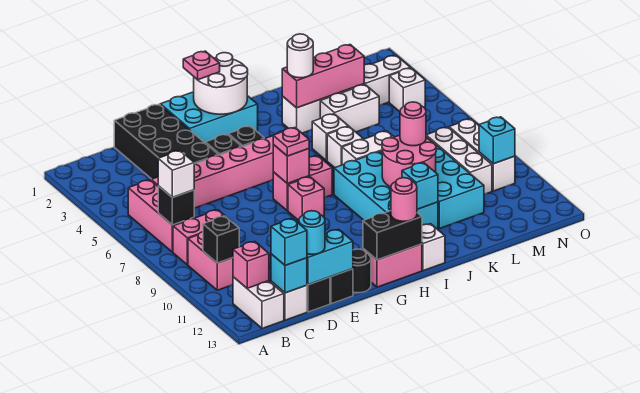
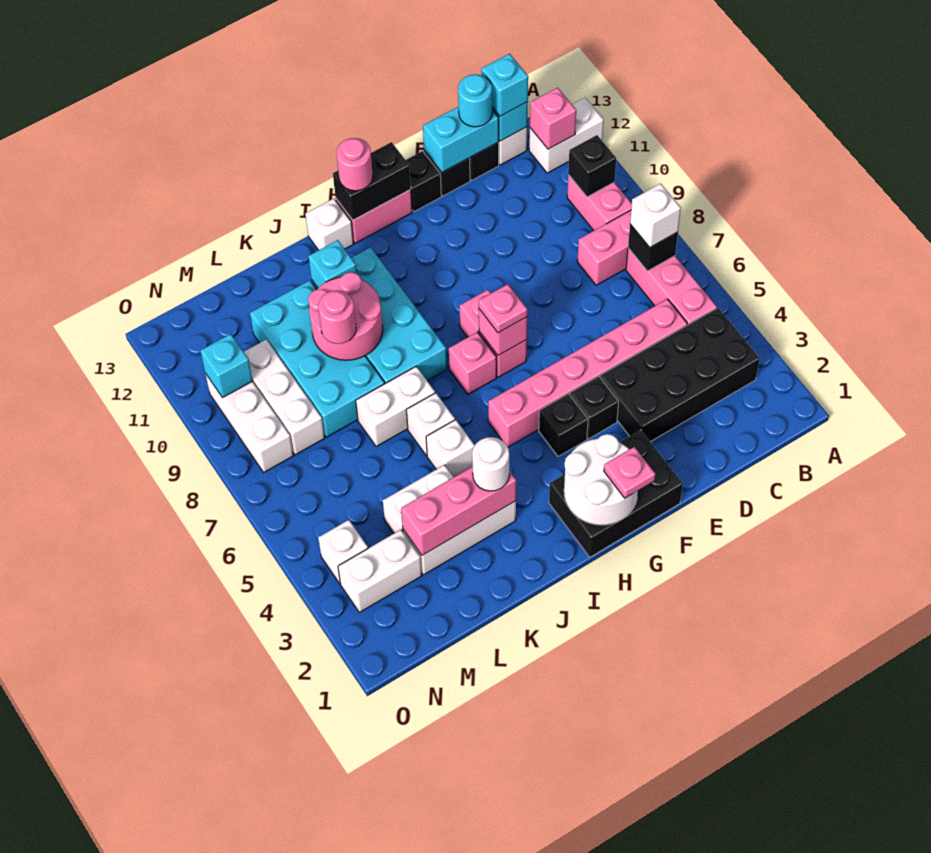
white brick B12:B13 level 1 -> white brick A12:B12 level 1
black brick D1:E4 level 1 -> black brick B3:E4 level 1
cyan brick F1:H2 level 1 -> black brick F1:H2 level 1
black round brick F13 level 1 -> black brick F13 level 1

